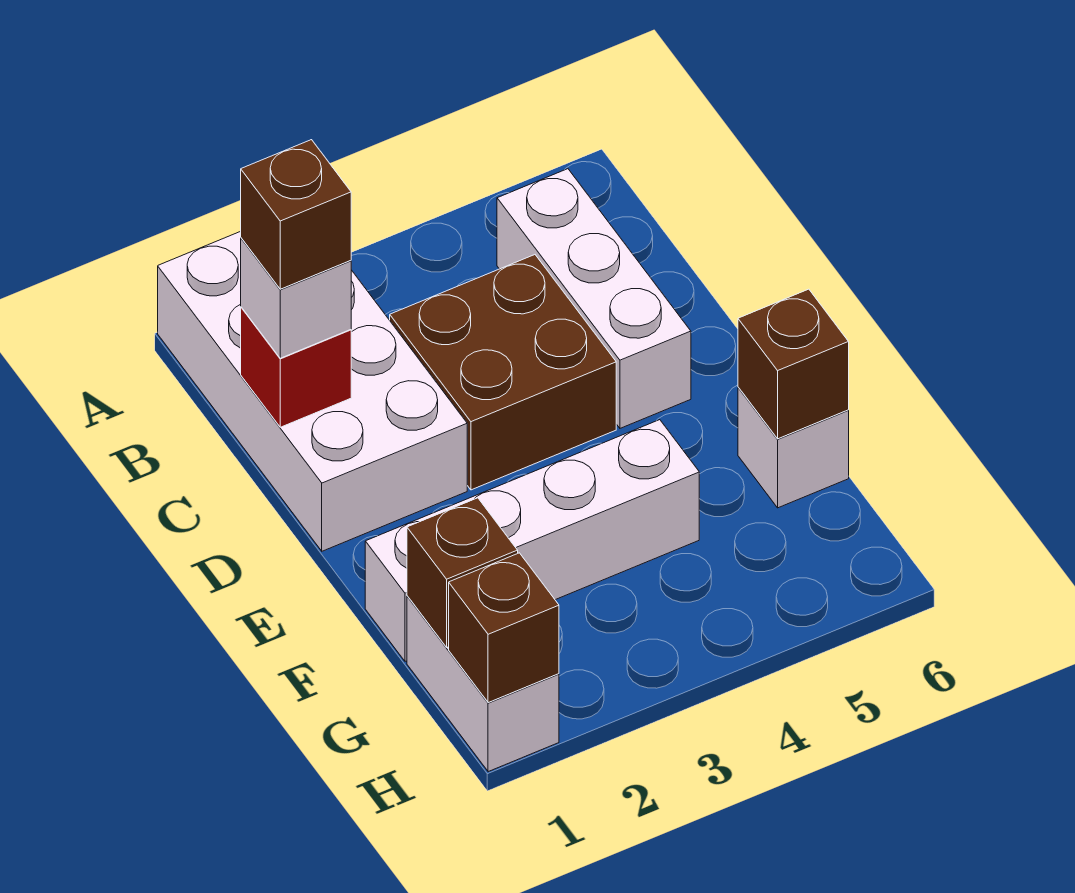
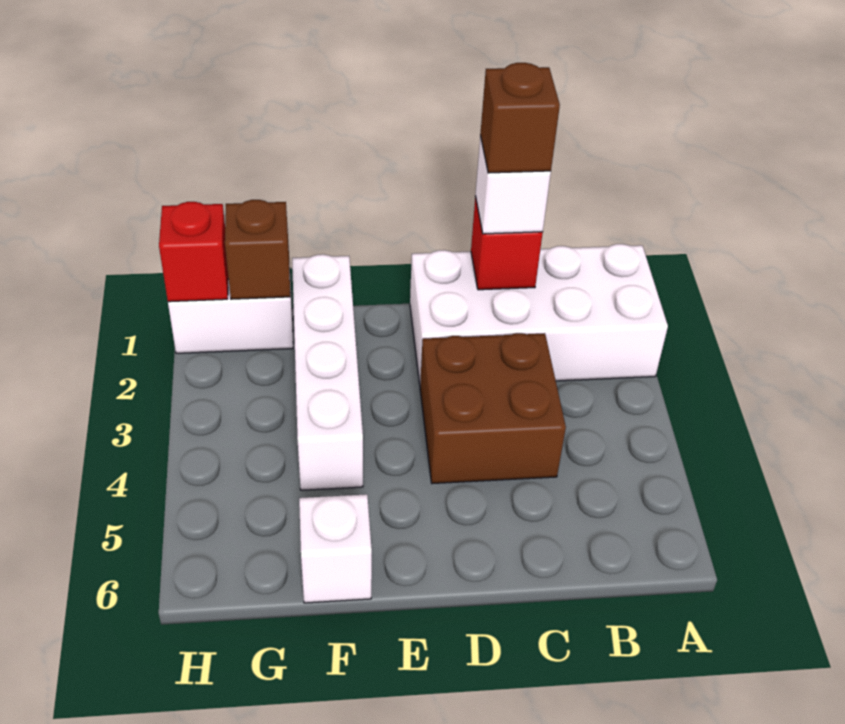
white brick B5:D5 level 1 -> none
brown brick F6 level 2 -> none
brown brick H1 level 2 -> red brick H1 level 2

